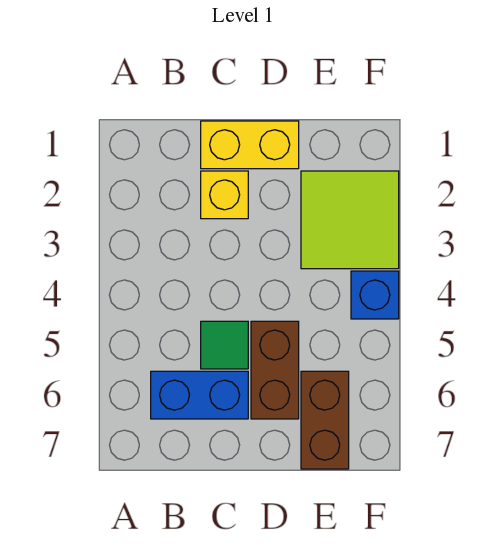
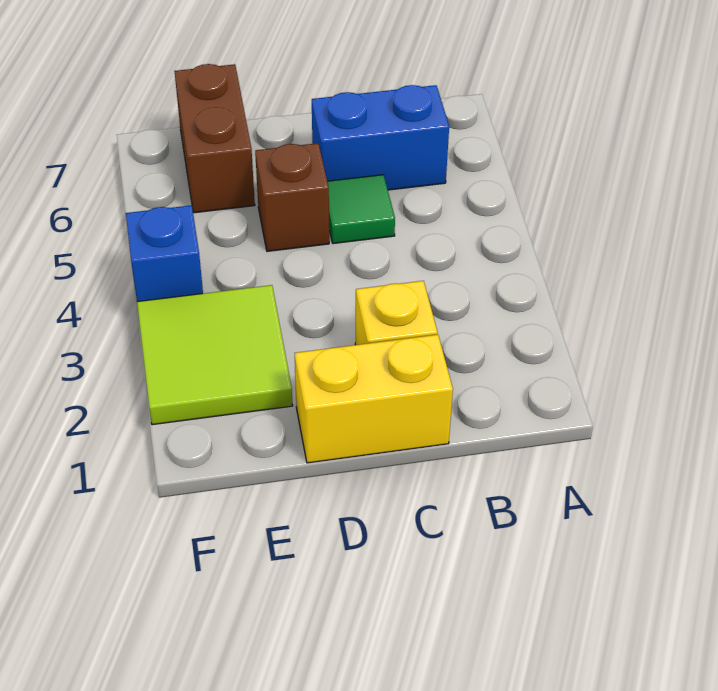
brown brick D5:D6 level 1 -> brown brick D5 level 1

